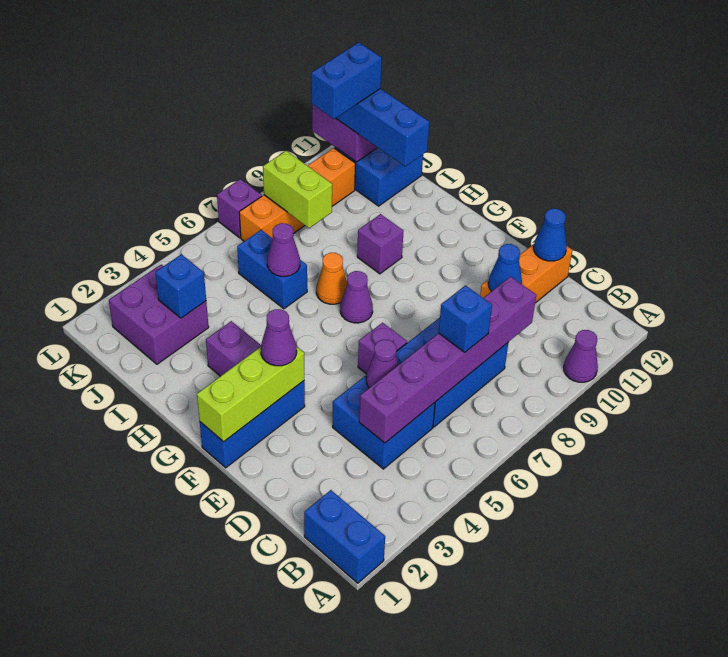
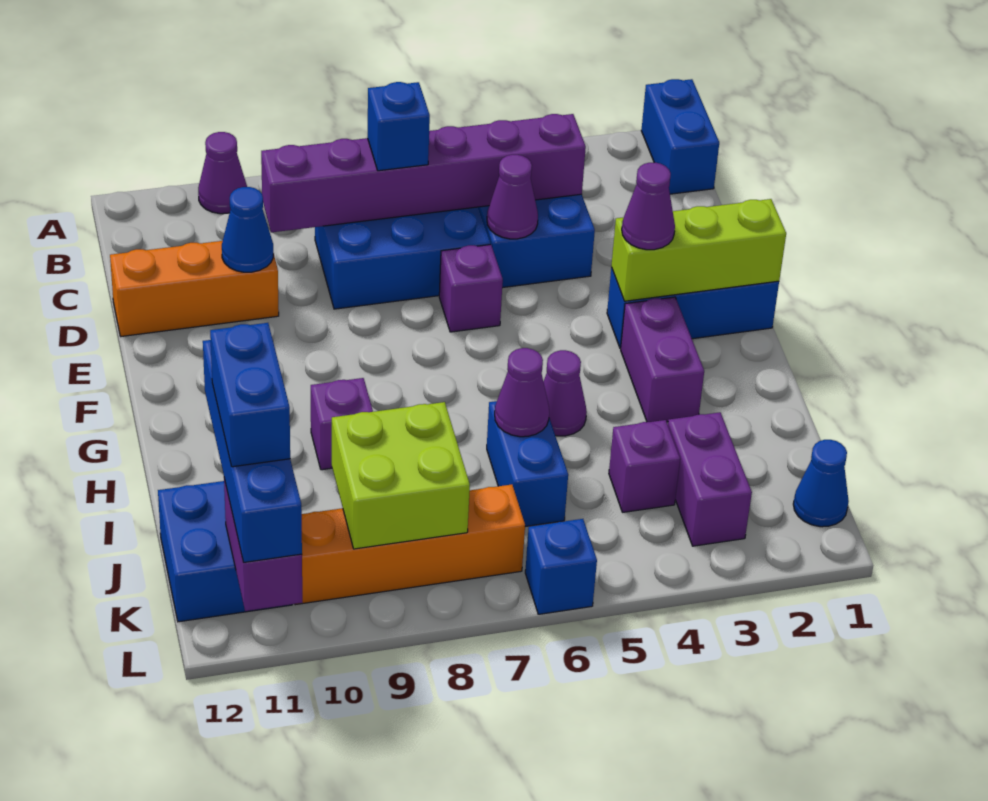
blue cone D12 level 2 -> blue cone K1 level 1
purple cone G7 level 1 -> purple cone H5 level 1
orange cone H7 level 1 -> none
purple brick J2:K3 level 1 -> purple brick J3:K3 level 1
blue brick J3 level 2 -> blue brick L6 level 1
lime brick J8:K8 level 2 -> lime brick J8:K9 level 2
blue brick K10:K11 level 4 -> blue brick J11:K11 level 4
purple brick L7 level 1 -> purple brick J4 level 1

